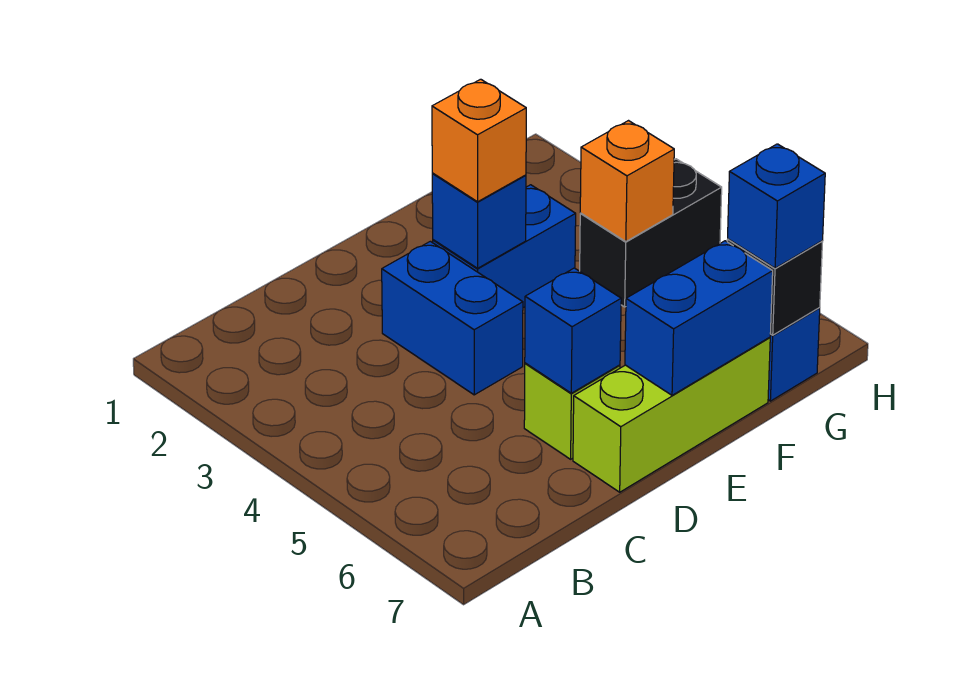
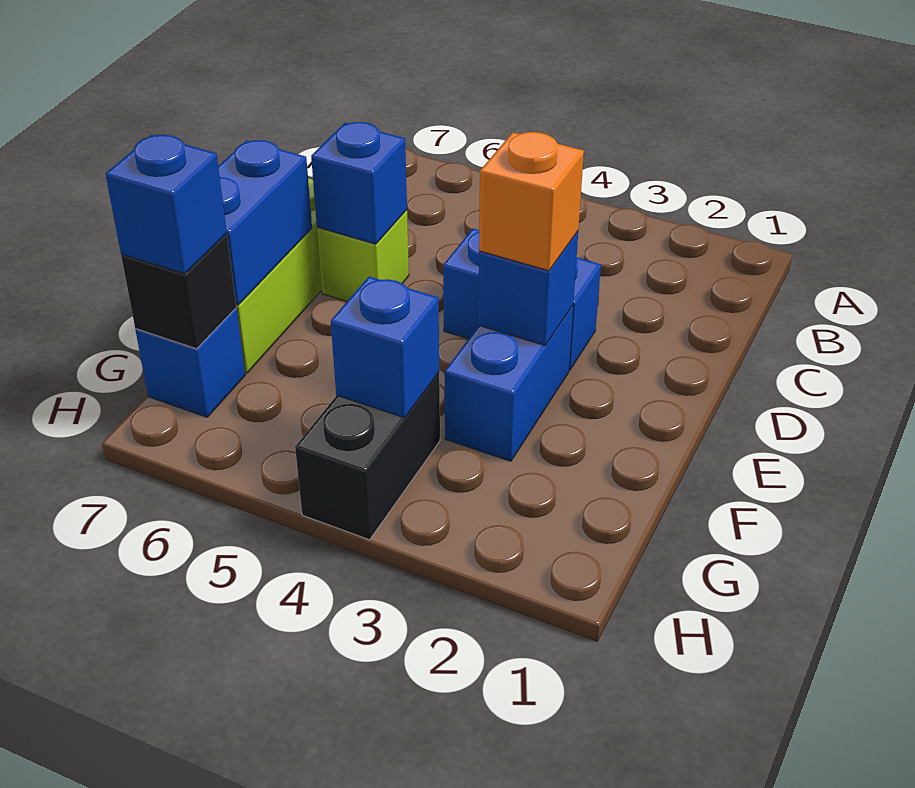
orange brick G4 level 2 -> blue brick G4 level 2

